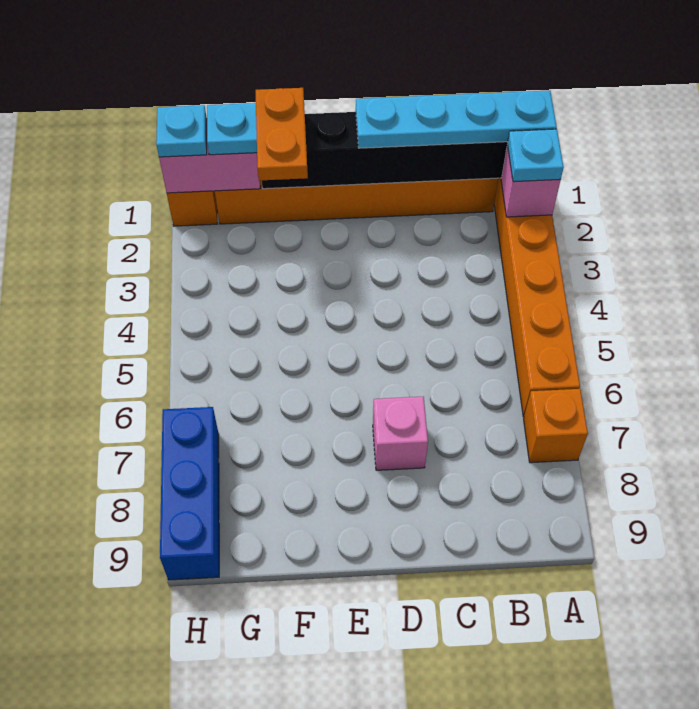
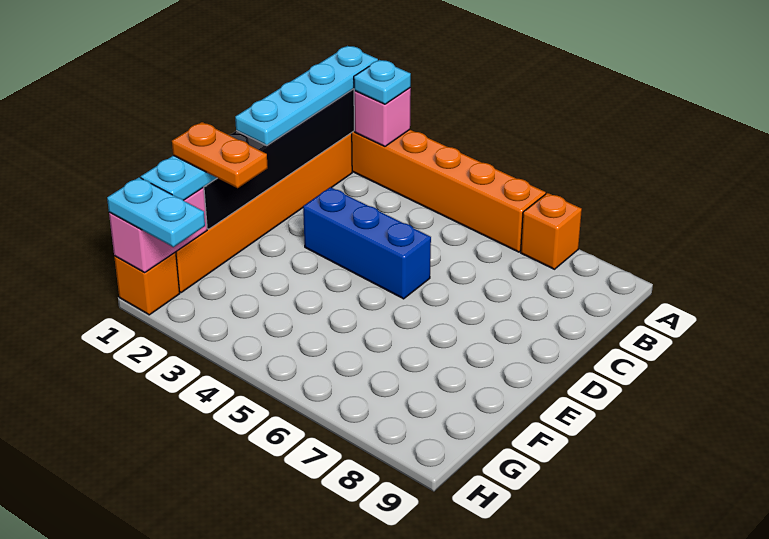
pink brick D7 level 1 -> none
cyan plate H1 level 3 -> cyan plate H1:H2 level 3
blue brick H7:H9 level 1 -> blue brick D3:D5 level 1

